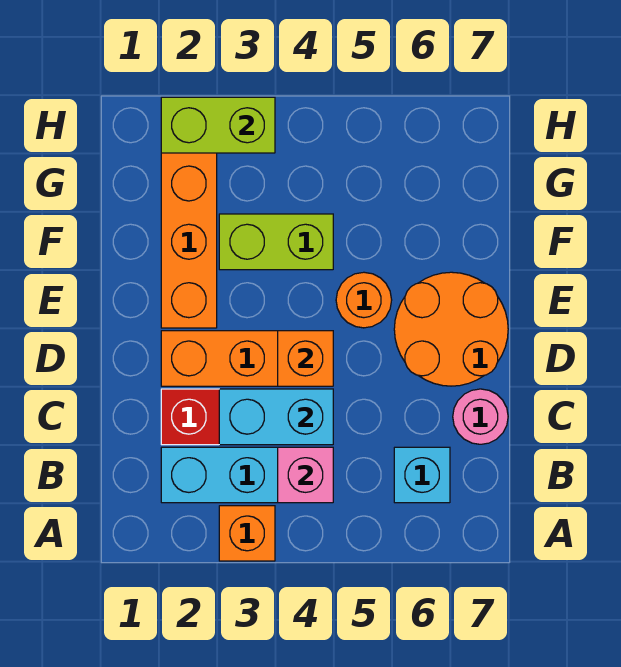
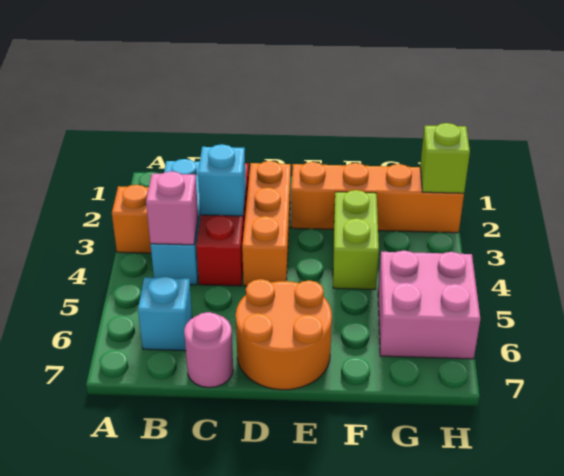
cyan brick C3:C4 level 2 -> cyan brick C3 level 2
orange brick D4 level 2 -> none
orange round brick E5 level 1 -> none
none -> pink brick G5:H6 level 1
lime brick H2:H3 level 2 -> lime brick H2 level 2

